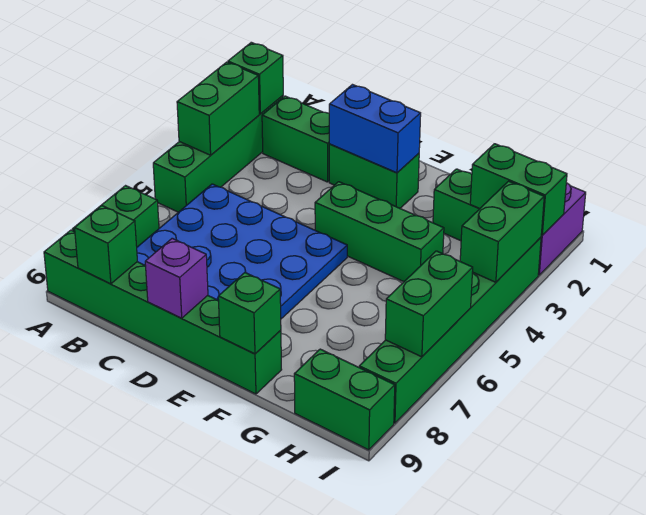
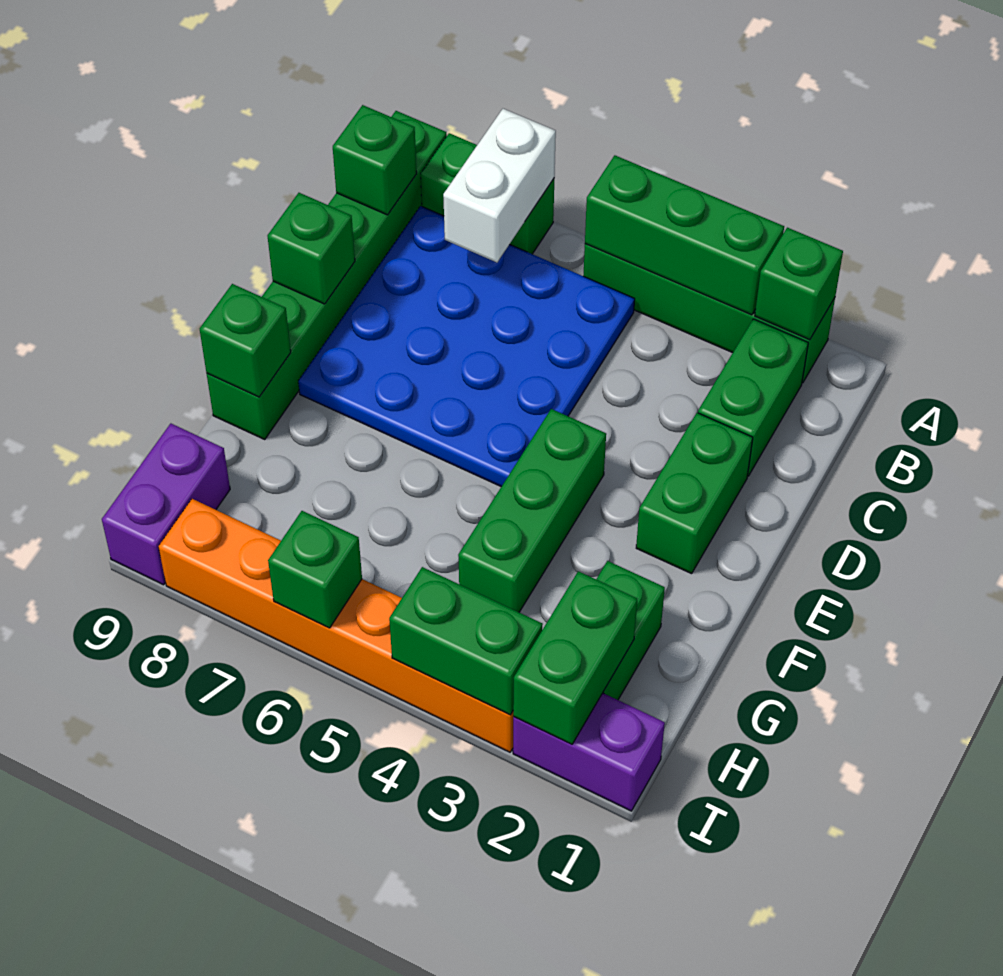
green brick A3:A4 level 2 -> green brick A3:A5 level 2
none -> white brick A7:B7 level 2
blue brick D2:E2 level 2 -> none
purple brick D9 level 2 -> green brick D9 level 2
green brick H9:I9 level 1 -> purple brick H9:I9 level 1
green brick I3:I8 level 1 -> orange brick I3:I8 level 1
green brick I6:I7 level 2 -> green brick I6 level 2

